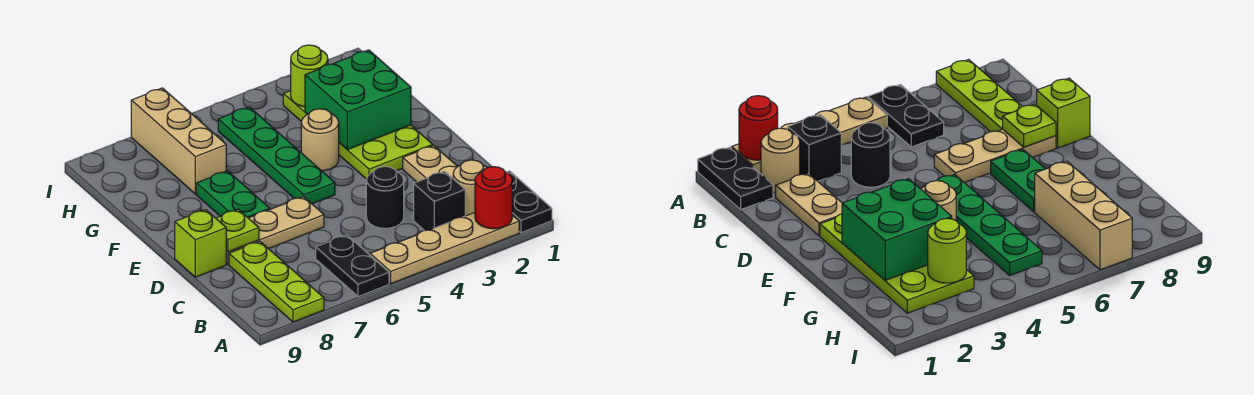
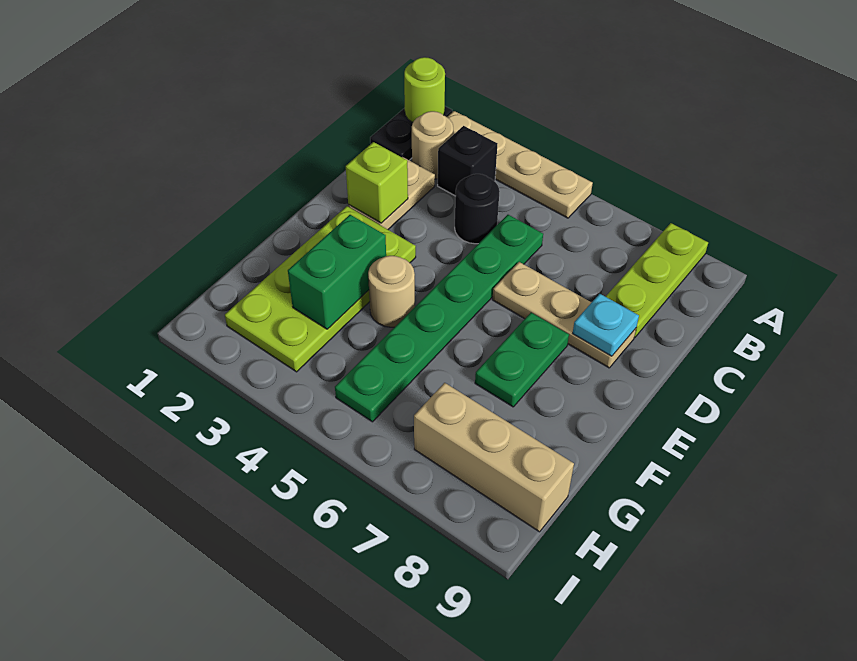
red round brick A2 level 2 -> none
black plate A6:B6 level 1 -> none
lime plate D8 level 2 -> cyan plate D8 level 2
lime brick D9 level 1 -> lime brick D2 level 2
green plate E5:H5 level 1 -> green plate C5:H5 level 1
green brick F2:G3 level 2 -> green brick F3:G3 level 2
tan brick G7:I7 level 1 -> tan brick H7:H9 level 1
lime round brick H3 level 2 -> lime round brick A1 level 2

